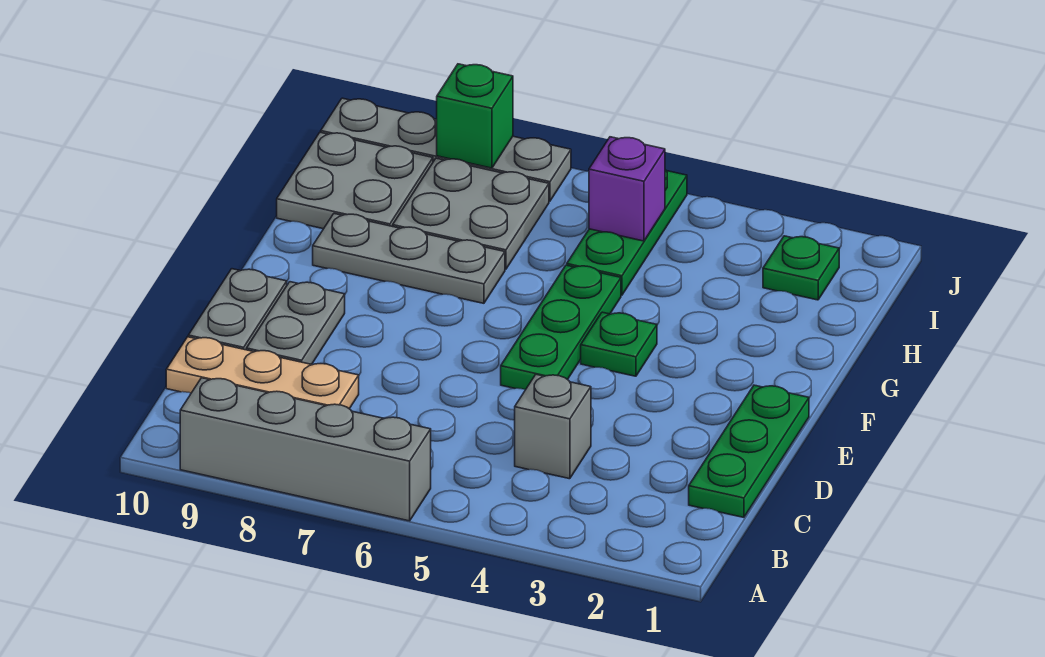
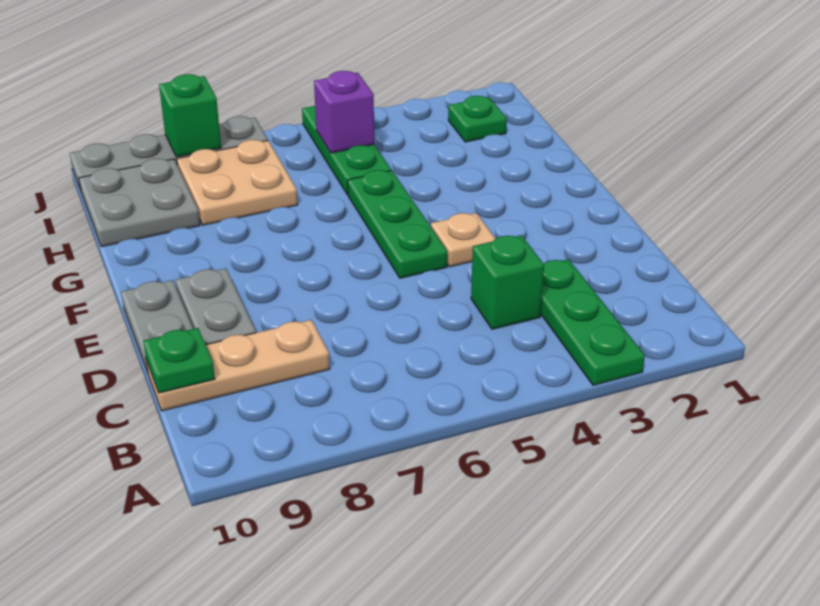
grey brick A6:A9 level 1 -> none
green plate C1:E1 level 1 -> green plate A3:C3 level 1
grey brick C4 level 1 -> green brick C4 level 1
none -> tan plate E4 level 1
green plate F4 level 1 -> green plate C10 level 2
grey plate G7:G9 level 1 -> none
grey plate H7:I8 level 1 -> tan plate H7:I8 level 1

